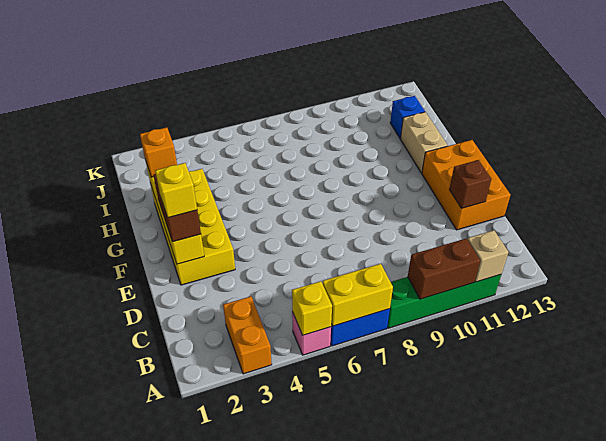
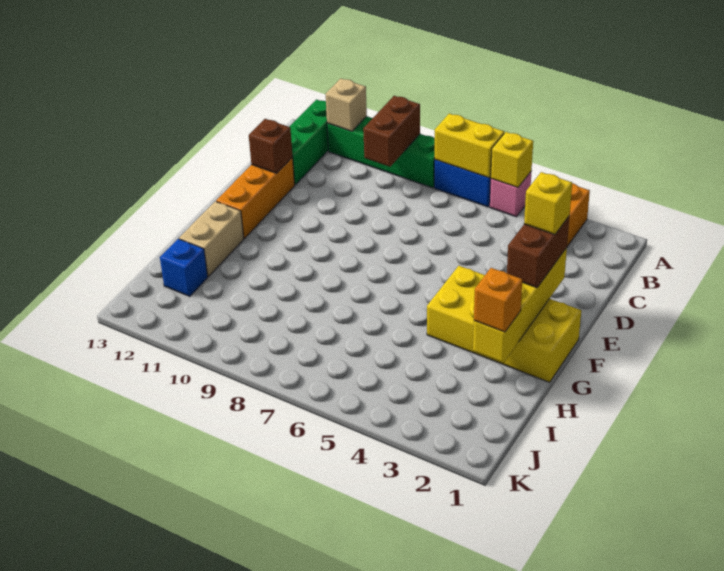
brown brick A9:A10 level 2 -> brown brick A9:B9 level 2
none -> green brick A12:C12 level 1
orange brick D12:F13 level 1 -> orange brick D12:F12 level 1
yellow brick E2:H3 level 1 -> yellow brick F1:G4 level 1

